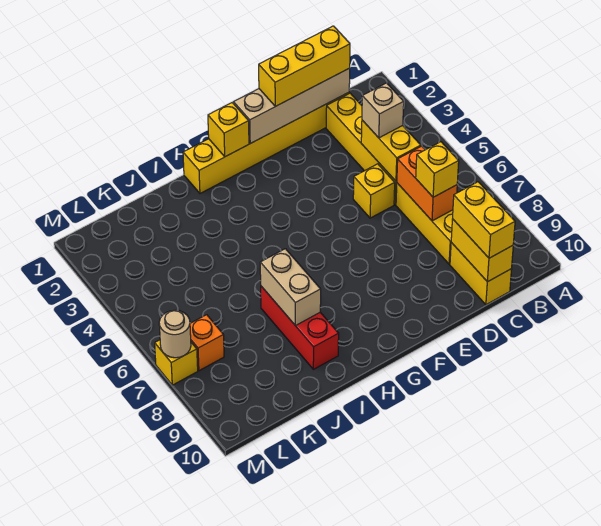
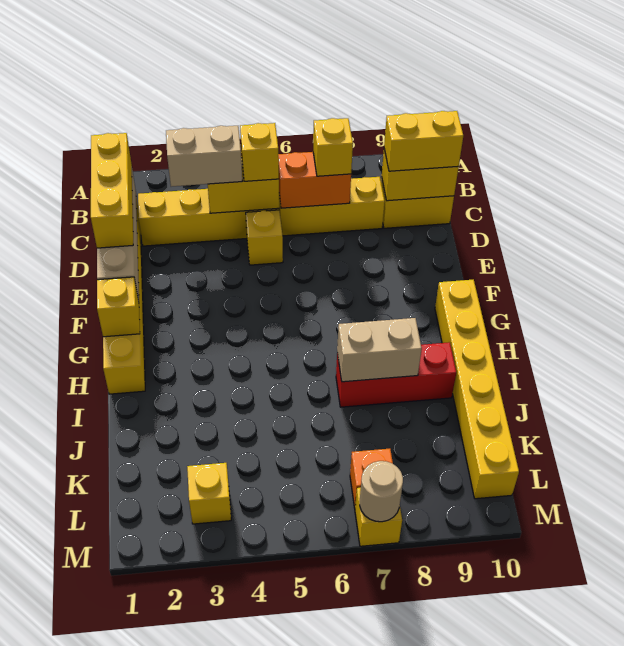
tan brick C4 level 3 -> tan brick C3:C4 level 3
none -> yellow brick C5 level 3
none -> yellow brick G10:L10 level 1
none -> yellow brick L3 level 1

